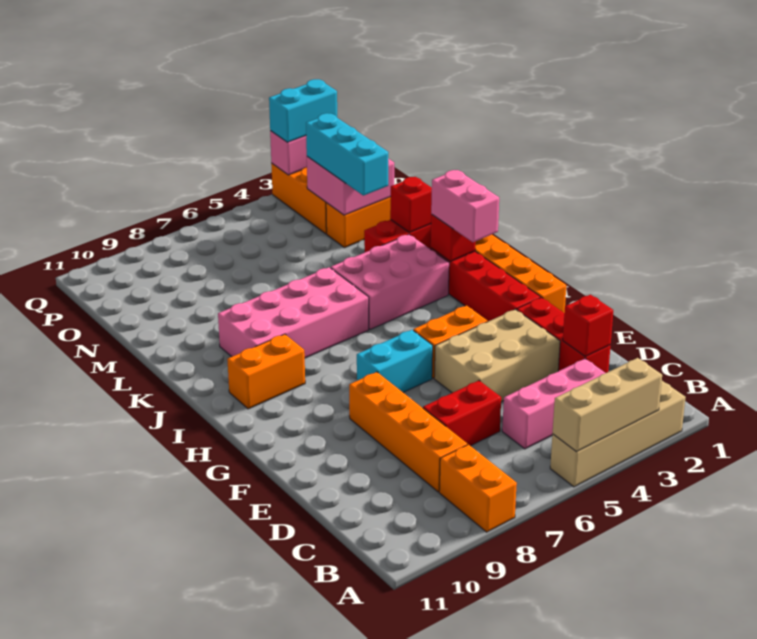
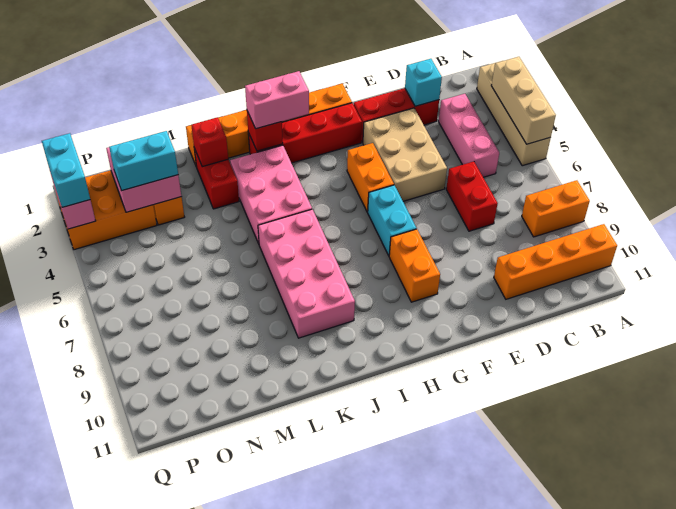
orange brick C8:F8 level 1 -> orange brick A10:D10 level 1
red brick D2 level 2 -> cyan brick D2 level 2
orange brick I9:I10 level 1 -> orange brick G8:G9 level 1
cyan brick M3:O3 level 3 -> cyan brick N3:O3 level 3

